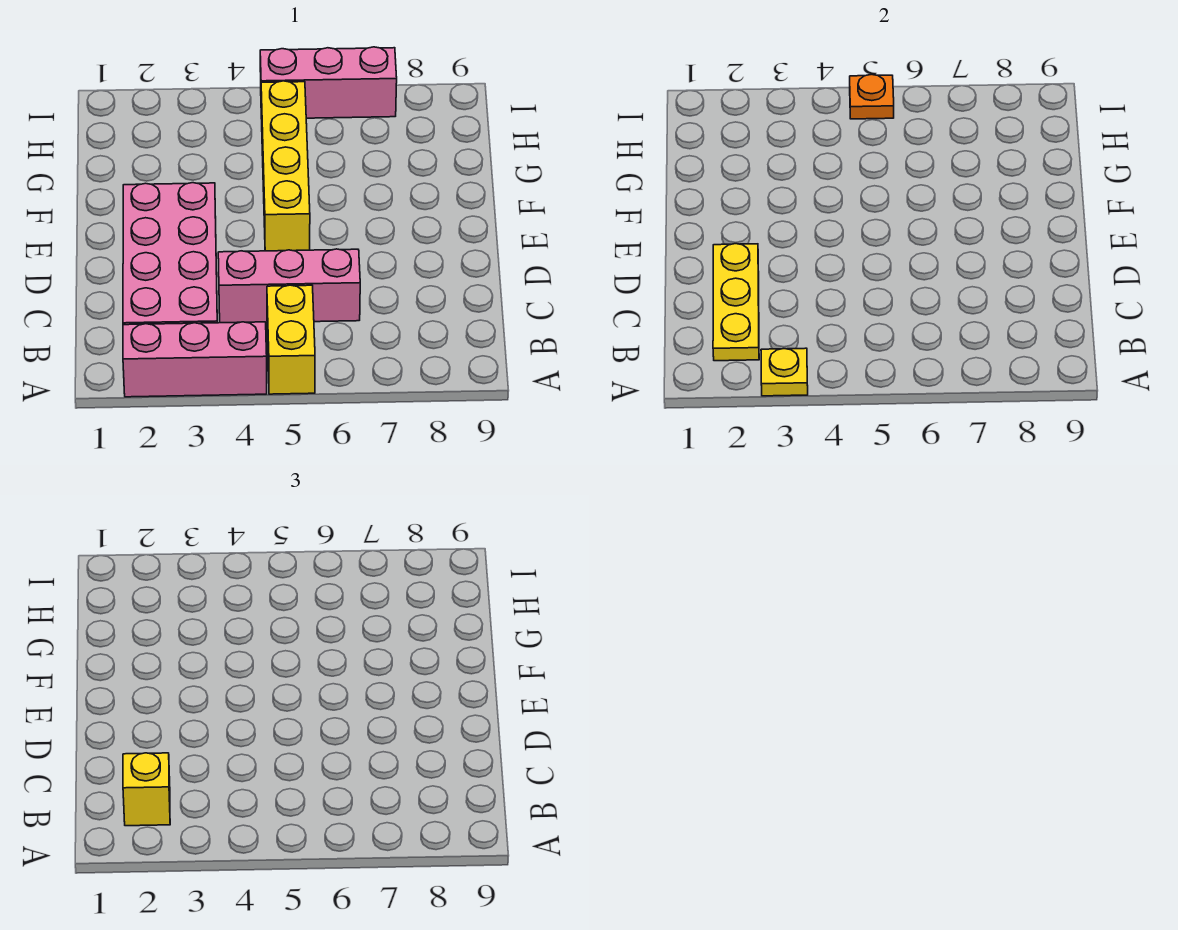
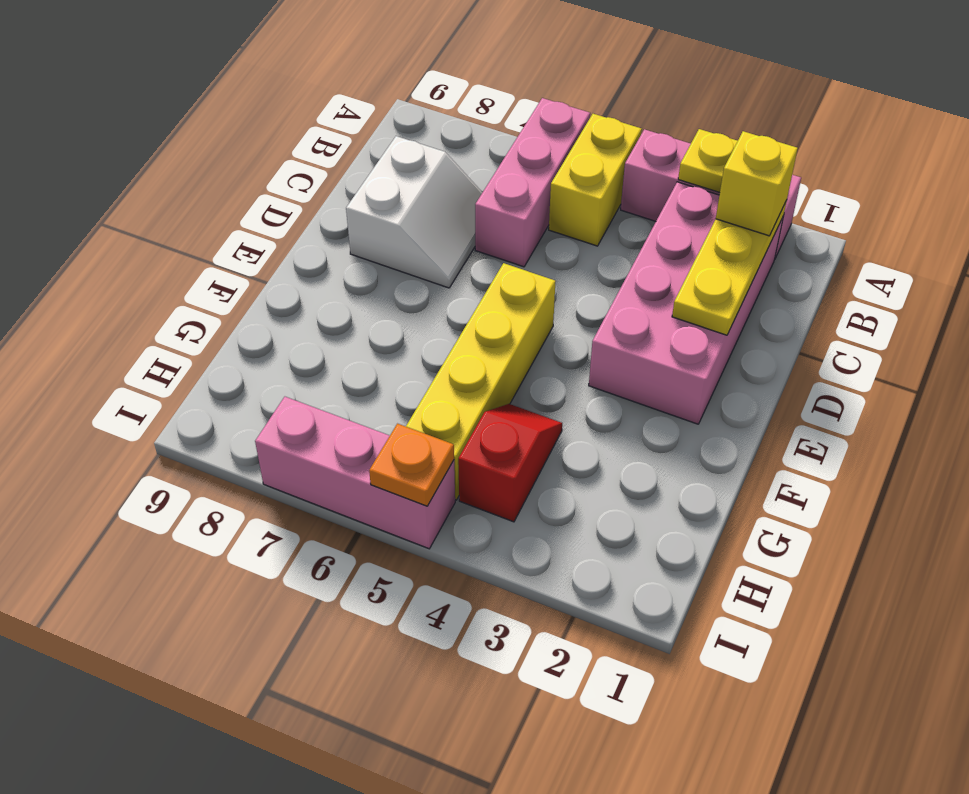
pink brick C4:C6 level 1 -> pink brick A6:C6 level 1
none -> white slope C7:D8 level 1 top 8
none -> red slope G4:H4 level 1 top H

